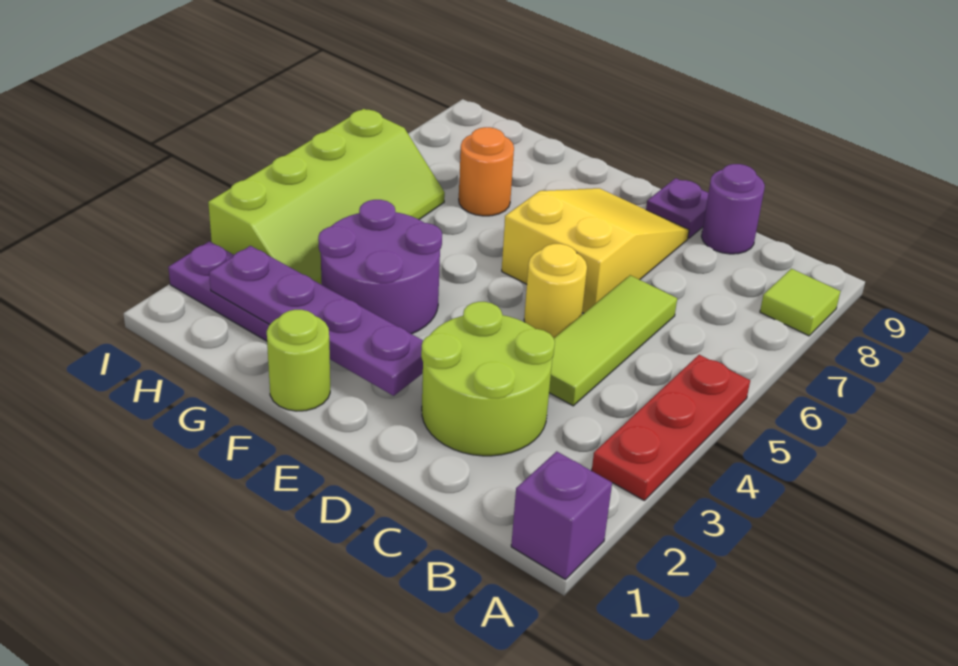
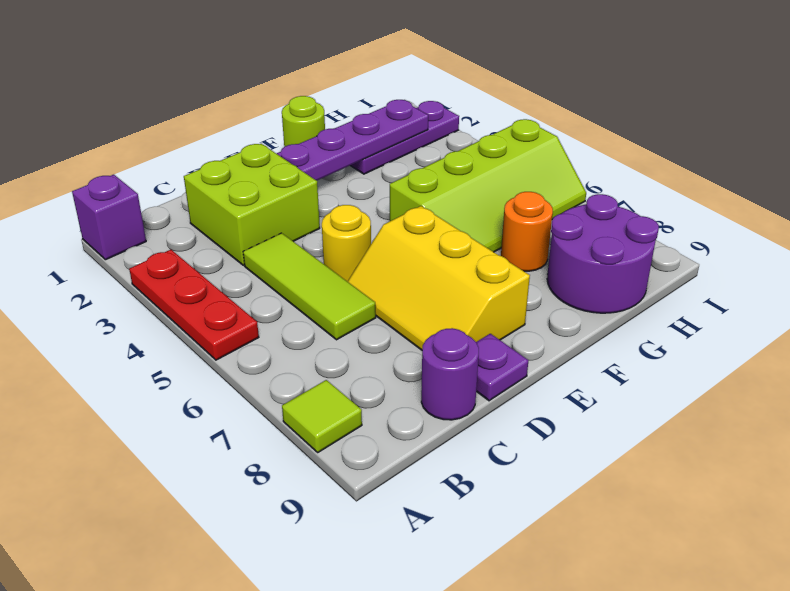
lime round brick C2:D3 level 1 -> lime brick C2:D3 level 1
yellow slope D6:E8 level 1 top 6 -> yellow slope D6:E8 level 1 top E
purple round brick F3:G4 level 1 -> purple round brick G8:H9 level 1
lime slope H3:I6 level 1 top I -> lime slope F5:I6 level 1 top 5

